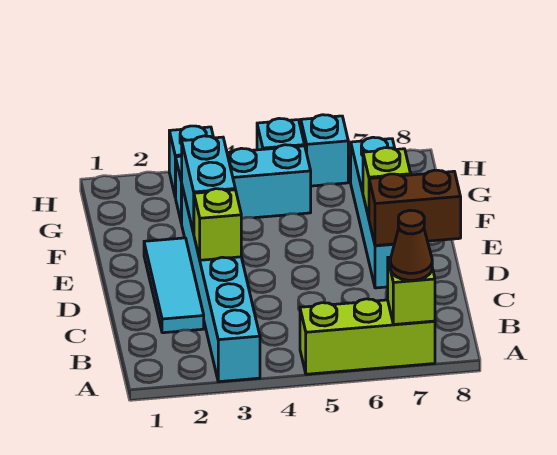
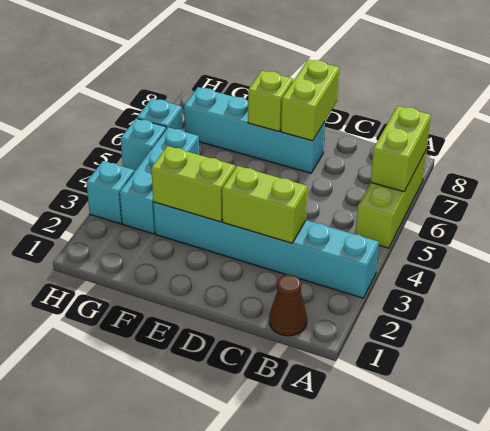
lime brick A7 level 2 -> lime brick A6:A7 level 2
brown cone A7 level 3 -> brown cone B1 level 1
cyan tile C2:E2 level 1 -> none
lime brick D3 level 2 -> lime brick C3:D3 level 2
brown brick D7:D8 level 2 -> lime brick D7:D8 level 2
cyan brick E3:F3 level 2 -> lime brick E3:F3 level 2

